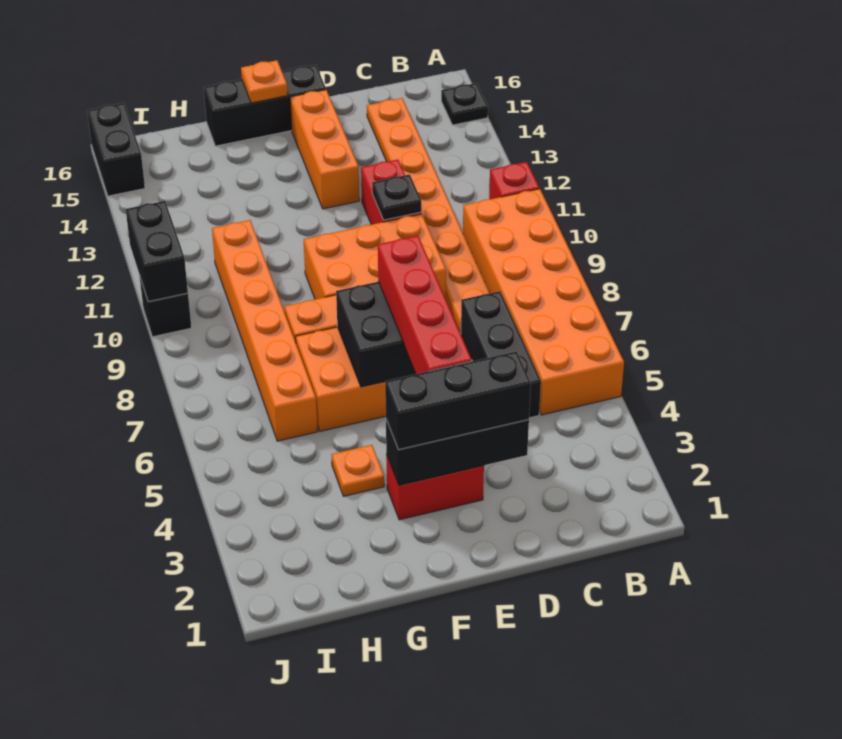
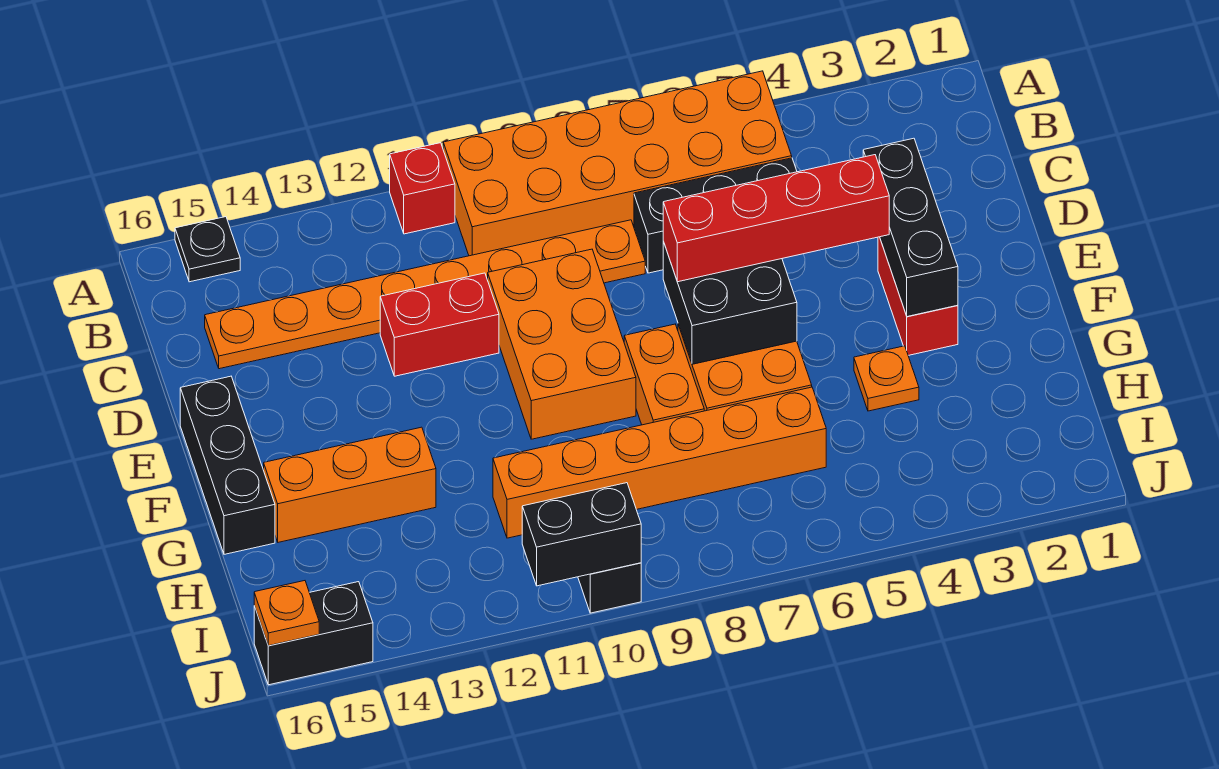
black brick D3:F3 level 3 -> none
black plate D11 level 2 -> none
orange brick E13:E15 level 1 -> orange brick G13:G15 level 1
orange plate F16 level 2 -> orange plate J16 level 2

